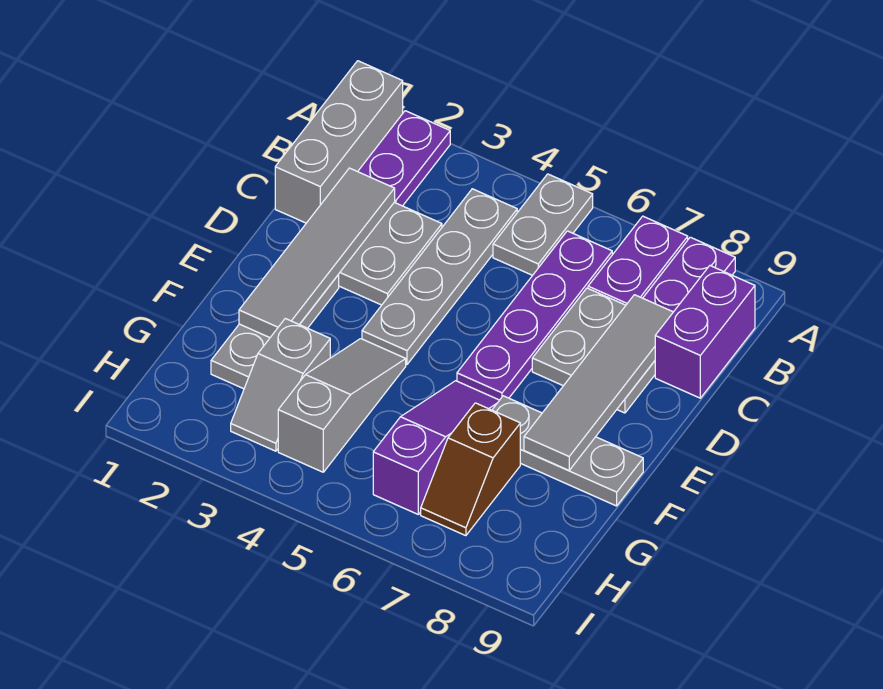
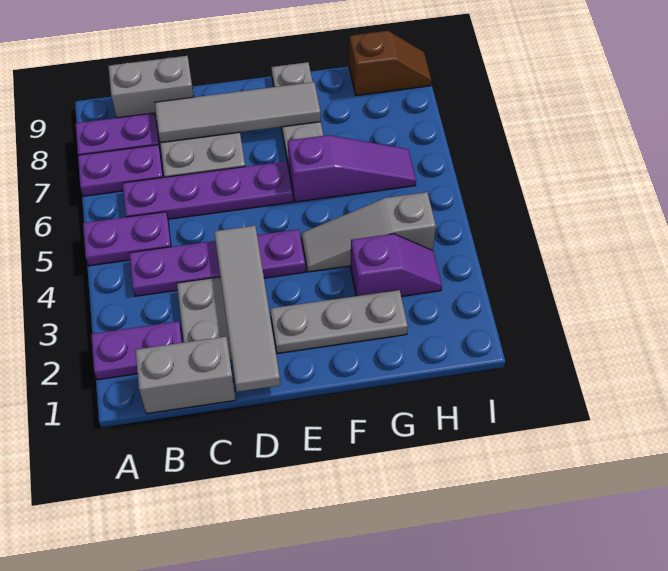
grey brick A1:C1 level 1 -> grey brick B1:C1 level 1
grey plate A5:B5 level 1 -> purple plate A5:B5 level 1
grey plate B4:E4 level 1 -> purple plate B4:E4 level 1
purple brick B9:C9 level 1 -> grey brick B9:C9 level 1
grey tile C2:F2 level 2 -> grey tile D1:D4 level 2
purple slope F6:H6 level 1 top H -> purple slope F6:H6 level 1 top F
grey slope G3:H3 level 1 top G -> purple slope G3:H3 level 1 top G
brown slope G7:H7 level 1 top G -> brown slope H9:I9 level 1 top H

